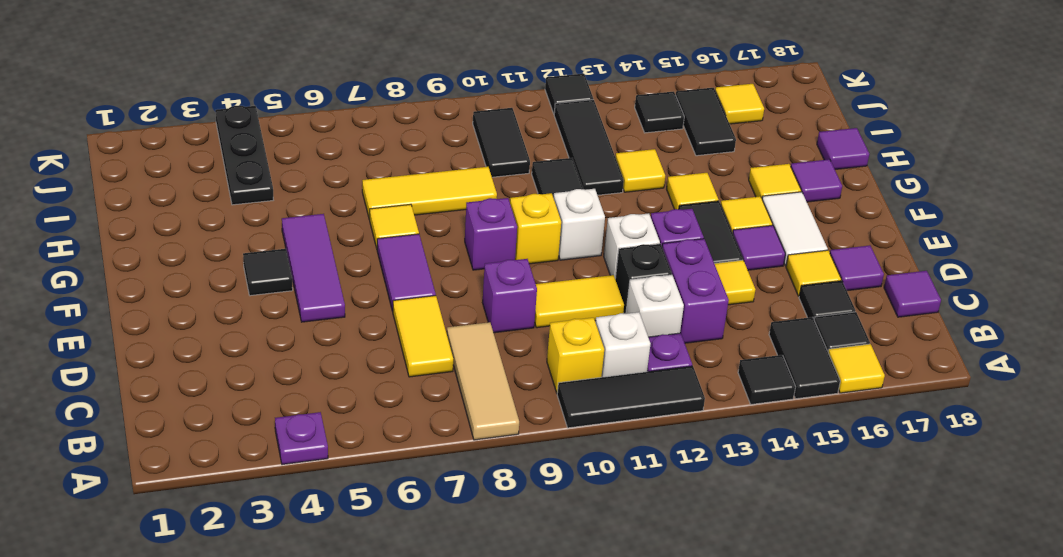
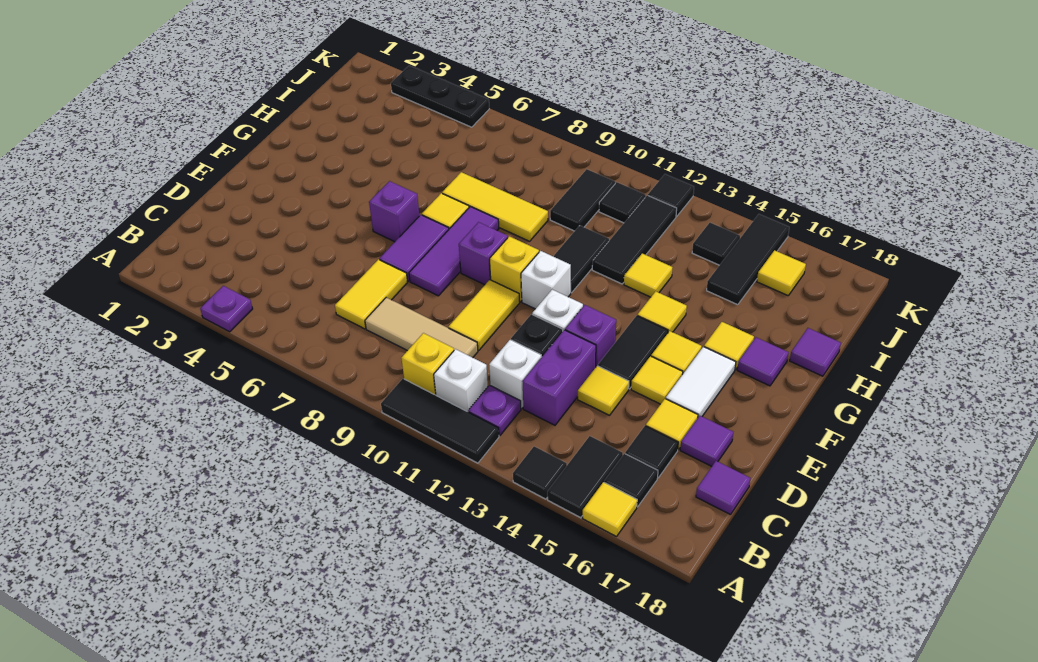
tan tile A8:C8 level 1 -> tan tile C8:C10 level 1
purple brick D9 level 1 -> purple brick F6 level 1
yellow tile D10:D11 level 1 -> yellow tile D10:E10 level 1
purple tile E5:G5 level 1 -> purple tile E8:G8 level 1
purple tile E15 level 1 -> yellow tile E15 level 1
black tile F4 level 1 -> black tile J11 level 1
black plate I4:K4 level 1 -> black plate K3:K5 level 1
black tile I15:J15 level 1 -> black tile I15:K15 level 1

